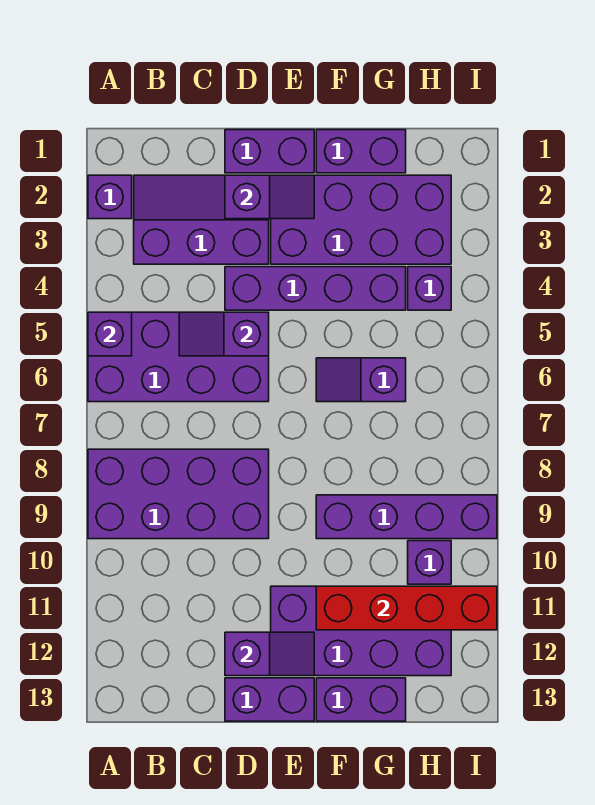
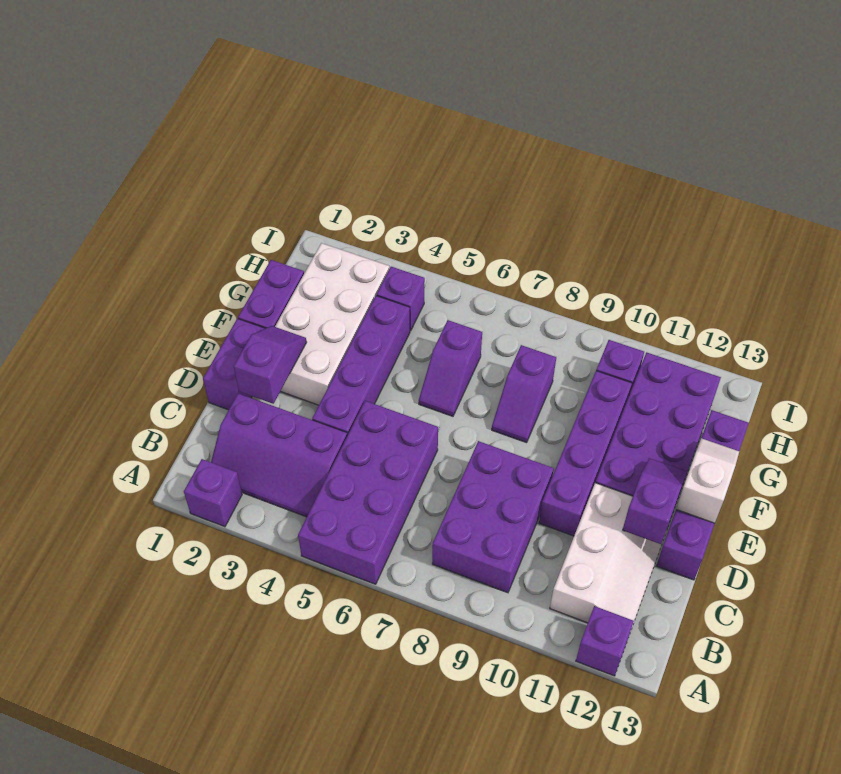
purple brick A5 level 2 -> purple brick A12 level 1
purple brick A8:D9 level 1 -> purple brick B8:D9 level 1
purple slope B2:D3 level 1 top 3 -> purple slope B2:C4 level 1 top C
none -> white slope B11:D12 level 1 top 11
purple slope C5:D5 level 2 top D -> purple slope F8:G8 level 1 top G
purple brick E2:H3 level 1 -> white brick E2:H3 level 1
none -> white slope E13:F13 level 2 top E
purple brick F9:I9 level 1 -> purple brick D10:G10 level 1
red brick F11:I11 level 2 -> none

